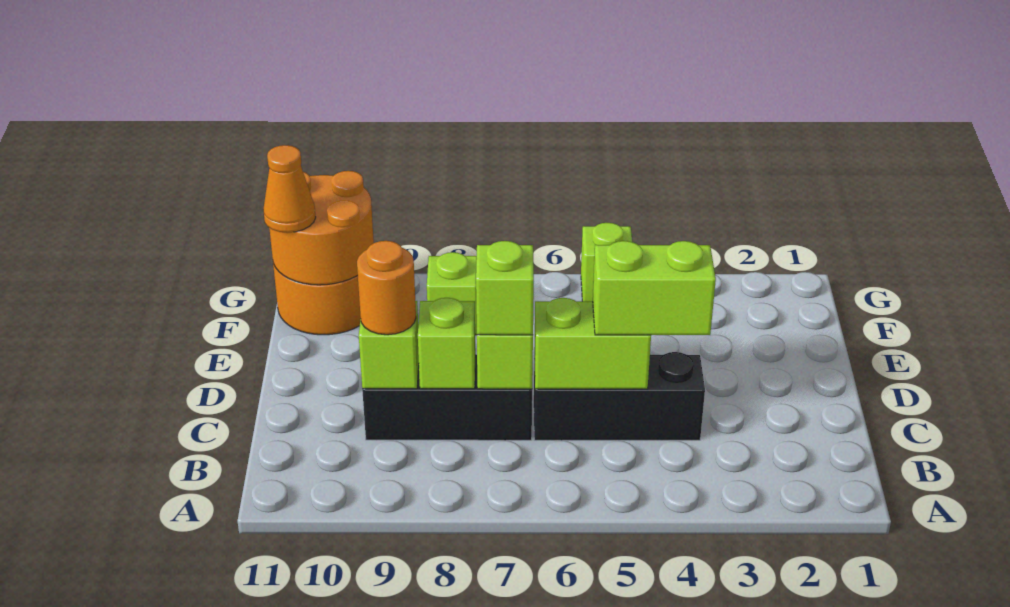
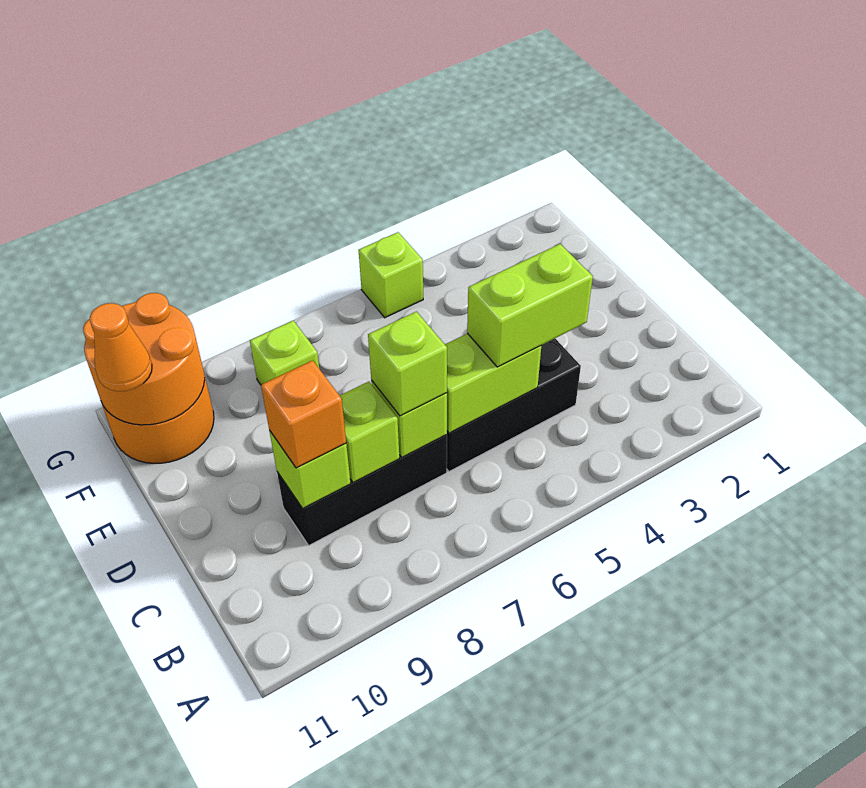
orange round brick C9 level 3 -> orange brick C9 level 3

